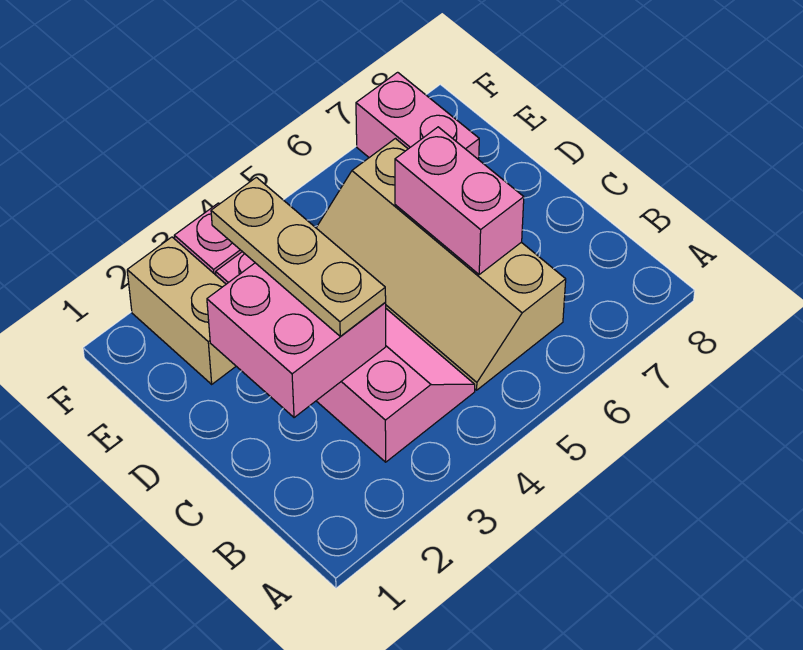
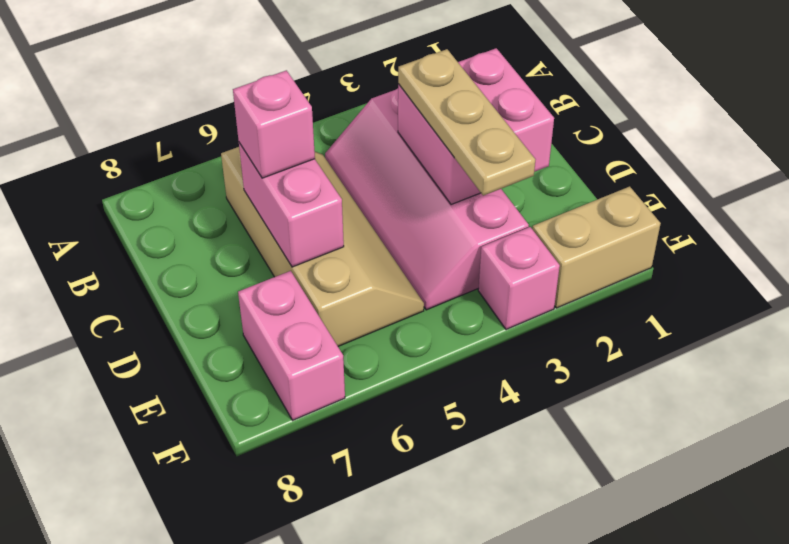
none -> pink brick C6 level 3
tan brick E2:F2 level 1 -> tan brick F1:F2 level 1

